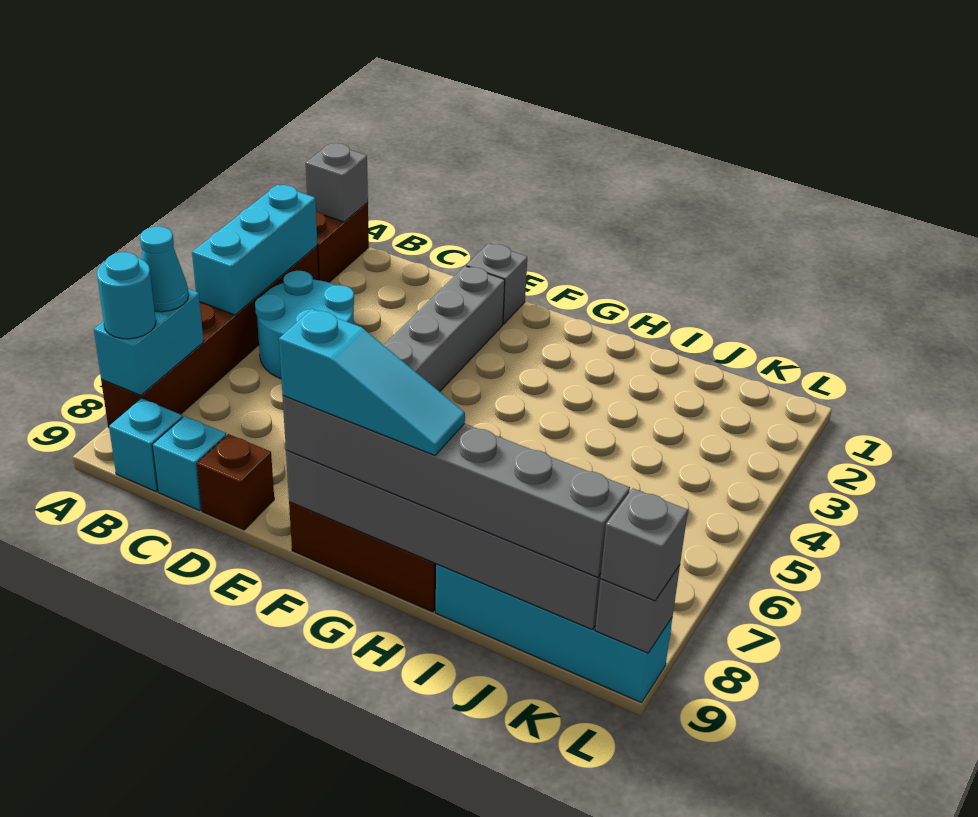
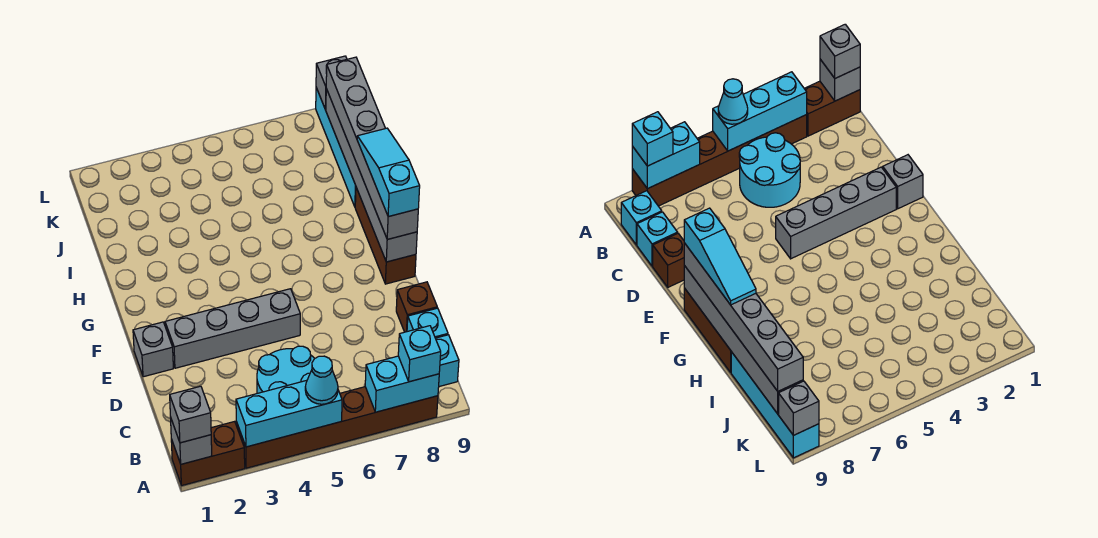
cyan cone A7 level 3 -> cyan cone A5 level 3
cyan round brick A8 level 3 -> cyan brick A8 level 3
grey brick L9 level 3 -> grey brick A1 level 3

